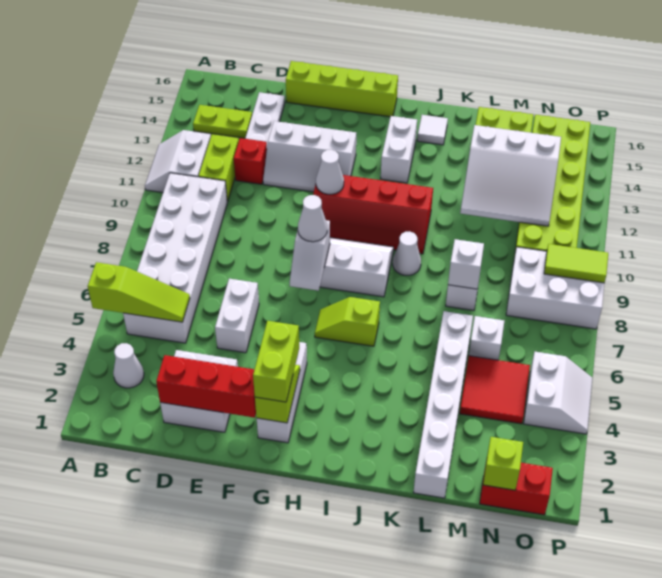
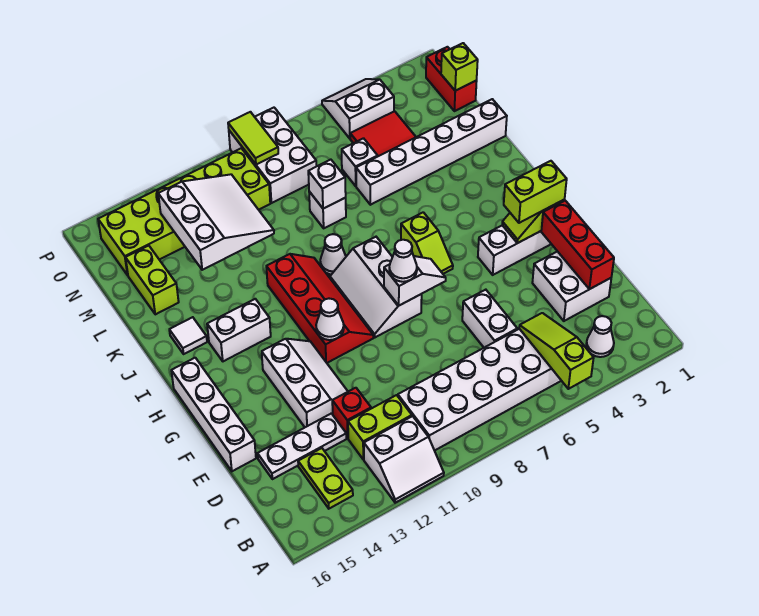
white brick E5:E6 level 1 -> white brick D6:E6 level 1
lime brick E16:H16 level 1 -> white brick E16:H16 level 1

